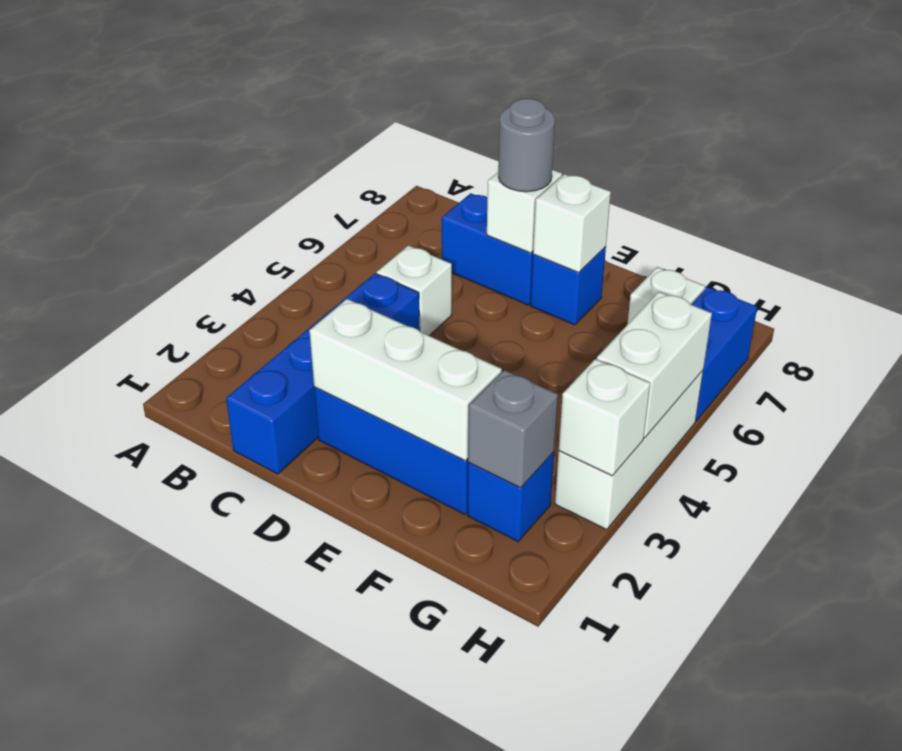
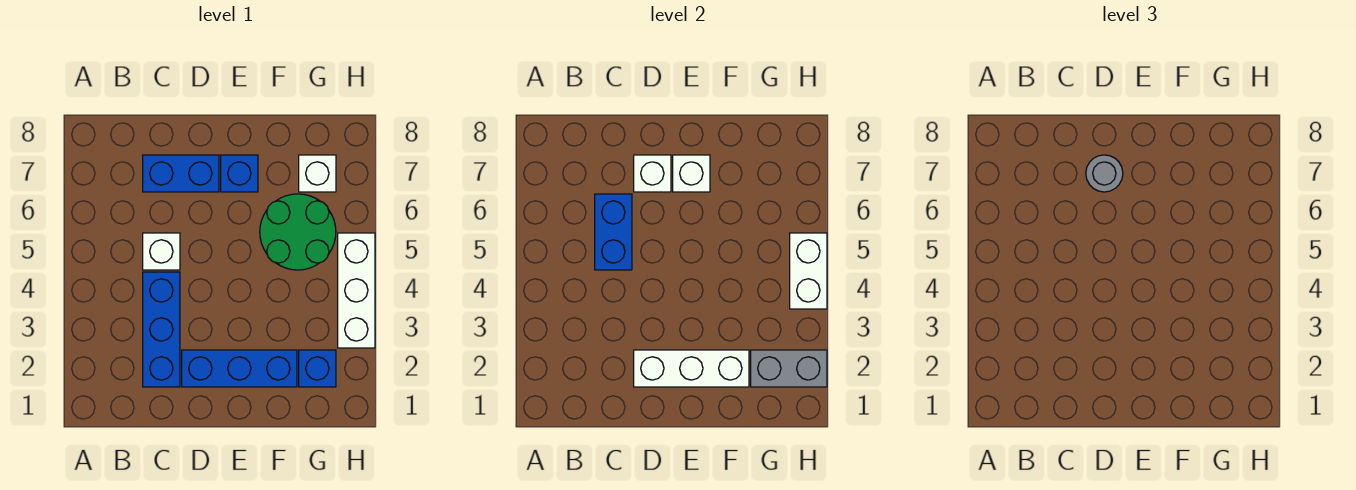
blue brick C1:C4 level 1 -> blue brick C2:C4 level 1
none -> green round brick F5:G6 level 1
grey brick G2 level 2 -> grey brick G2:H2 level 2
white brick H3 level 2 -> none
blue brick H6:H7 level 1 -> blue brick C5:C6 level 2

